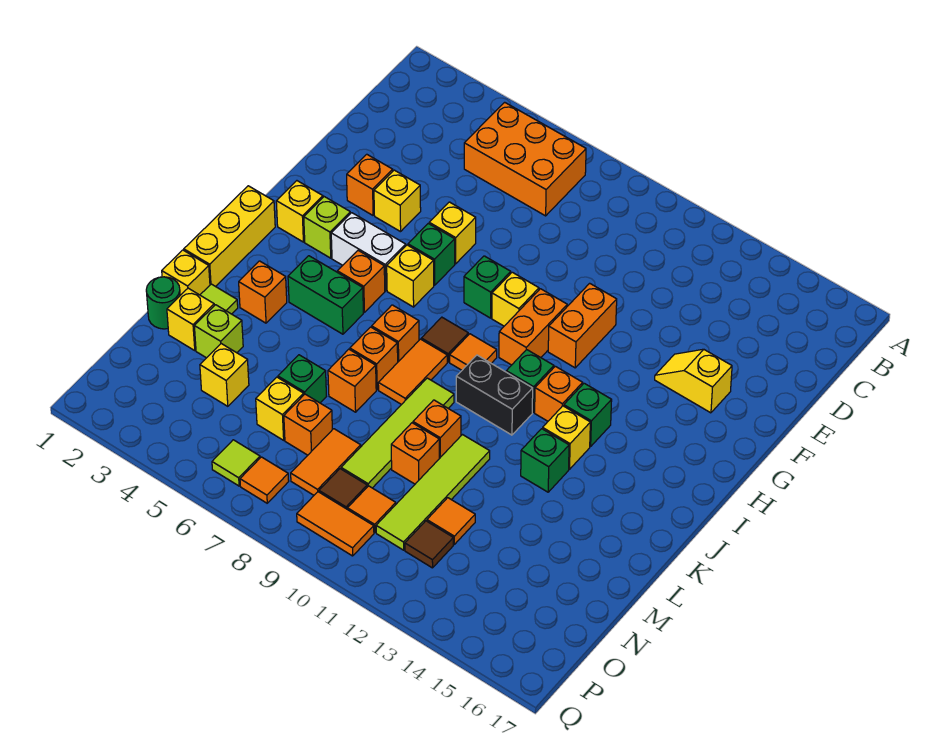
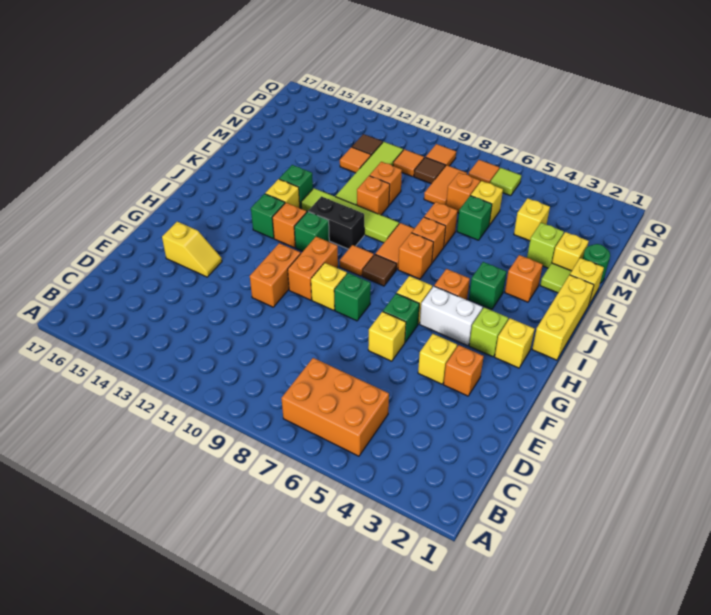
green brick J4:J5 level 1 -> green brick J4 level 1
lime tile K9:N9 level 1 -> lime tile K9:K12 level 1
orange tile P9:P10 level 1 -> orange tile P9 level 1

